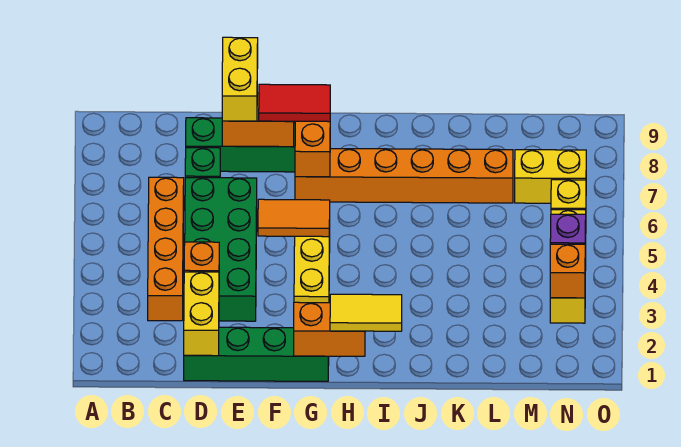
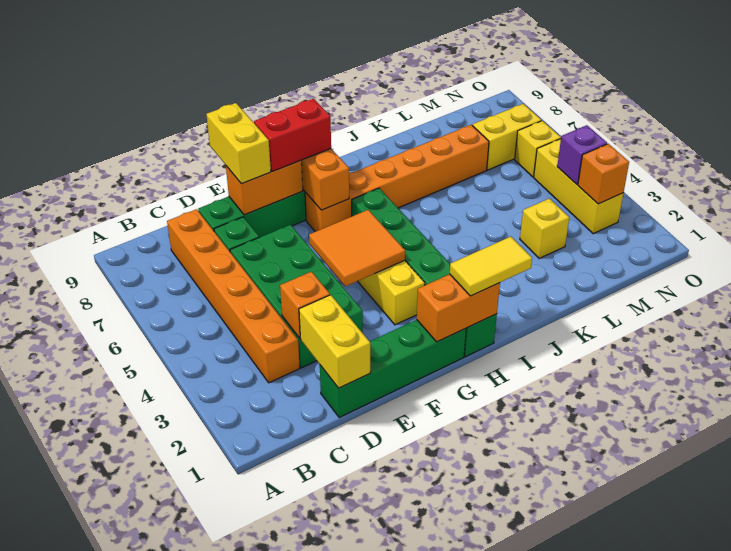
orange brick C3:C6 level 1 -> orange brick C3:C8 level 1
orange tile F5:G5 level 2 -> orange tile F4:G5 level 2
red tile F8:G8 level 3 -> red brick F8:G8 level 3
none -> green brick H1:H6 level 1
none -> yellow brick L3 level 1

